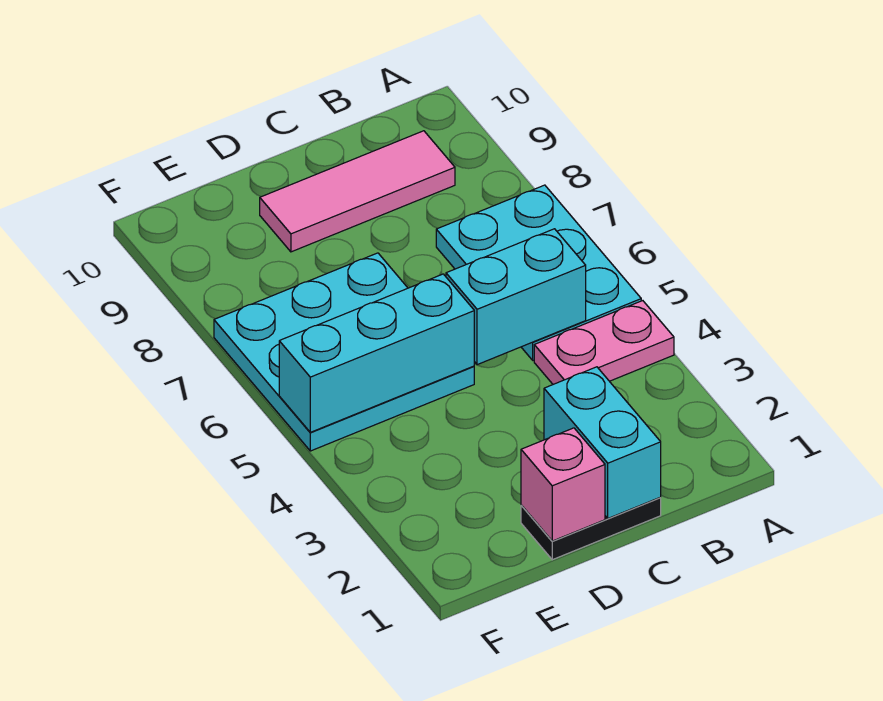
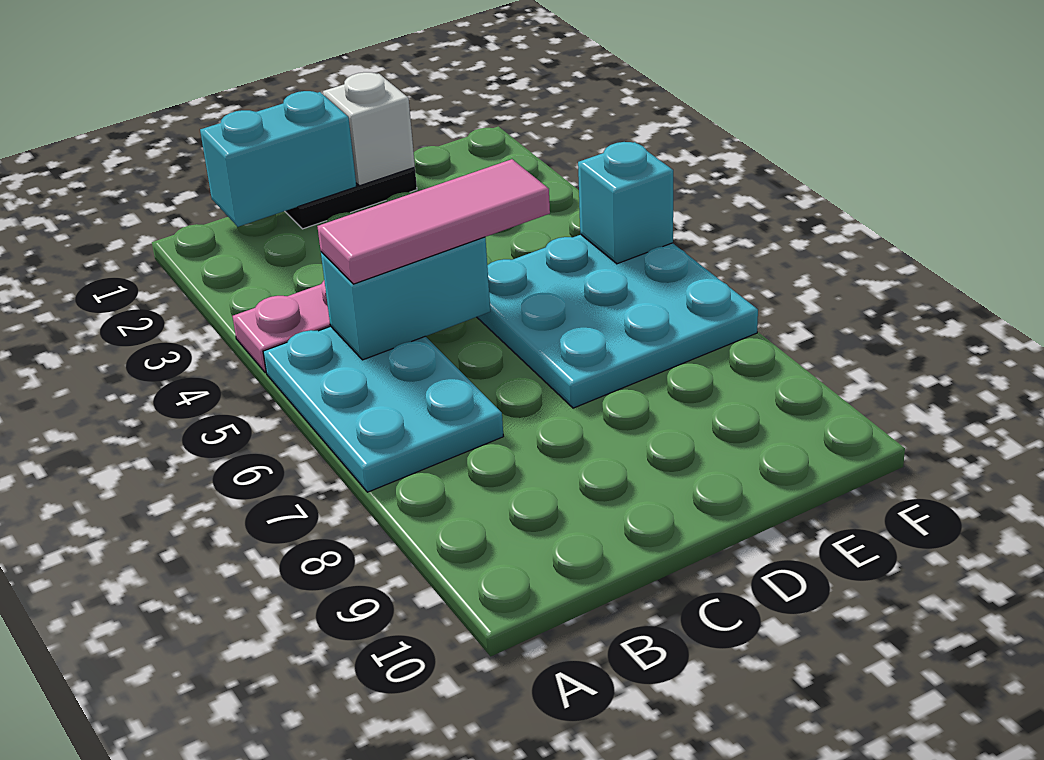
pink tile B9:D9 level 1 -> pink tile B5:D5 level 3
cyan brick C1:C2 level 2 -> cyan brick B1:C1 level 2
pink brick D1 level 2 -> white brick D1 level 2
cyan brick D5:F5 level 2 -> cyan brick F5 level 2

